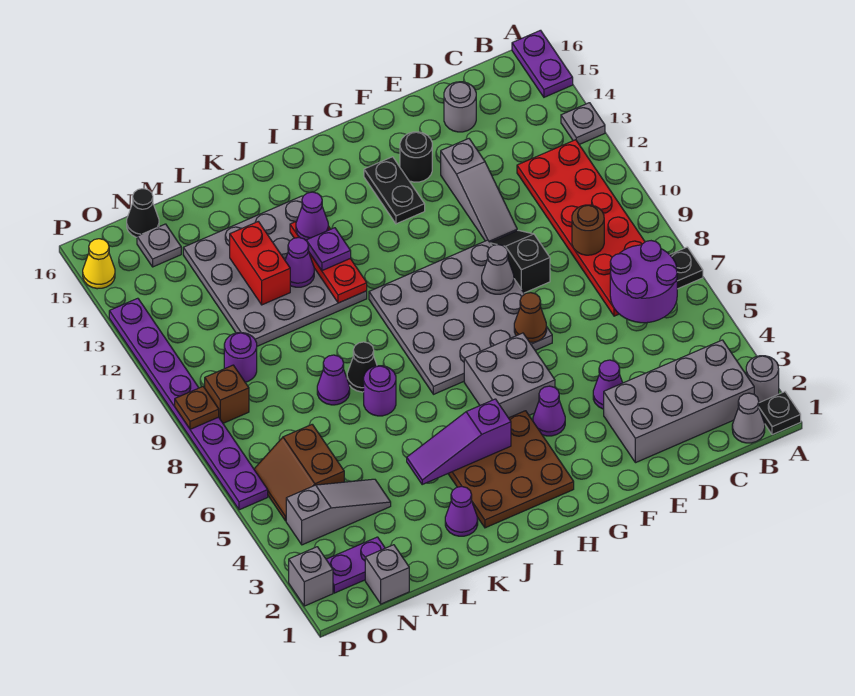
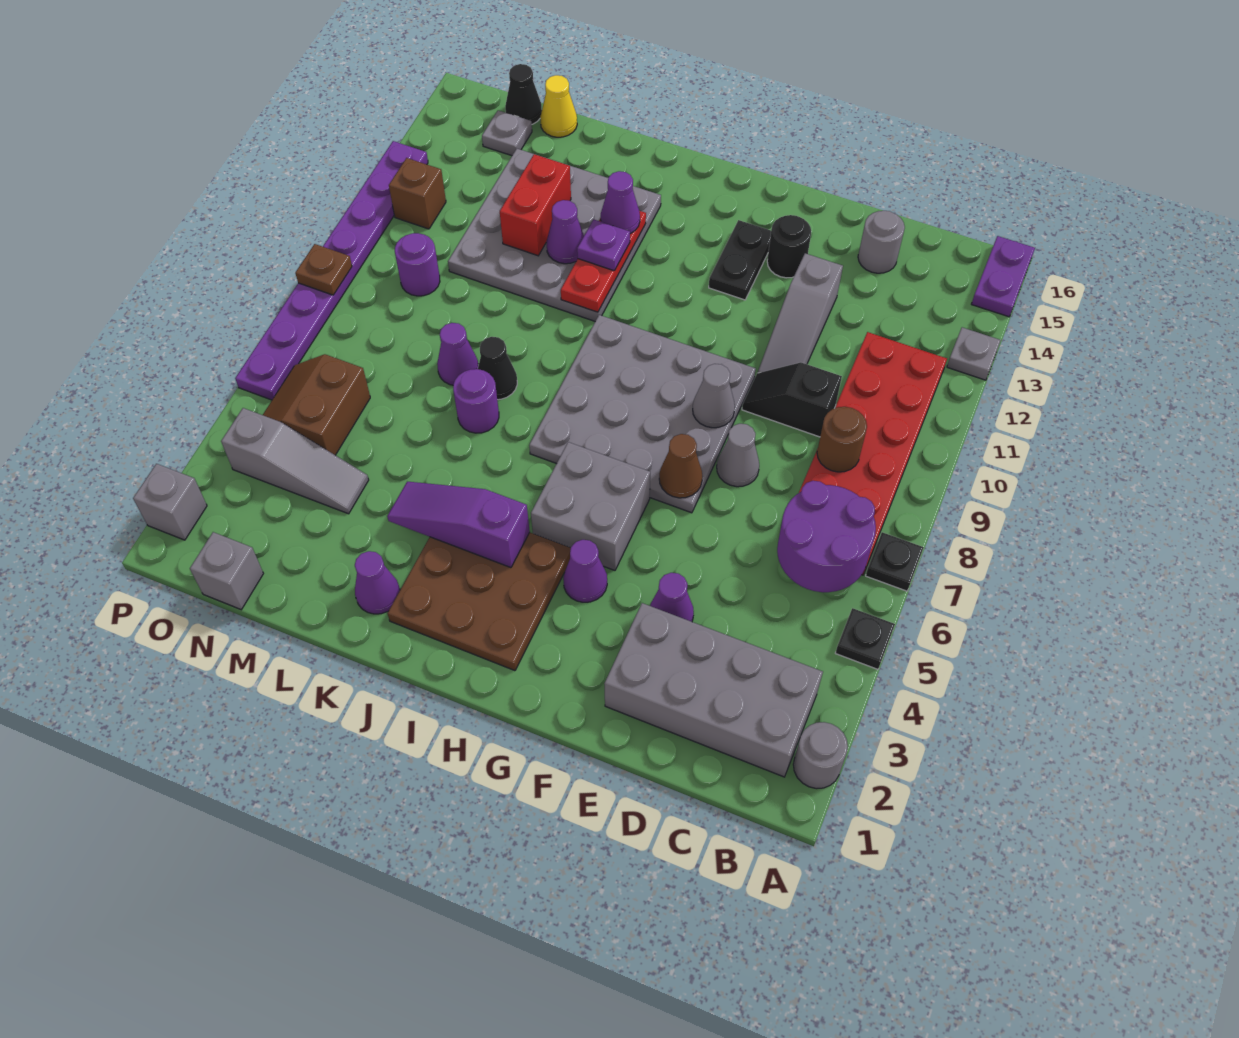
black plate A1 level 1 -> black plate A5 level 1
grey cone B1 level 1 -> grey cone E8 level 1
black slope E9:E10 level 1 top 9 -> black slope D10:E10 level 1 top D
purple plate N2:O2 level 1 -> none
brown brick O9 level 1 -> brown brick O12 level 1
yellow cone P15 level 1 -> yellow cone M16 level 1

